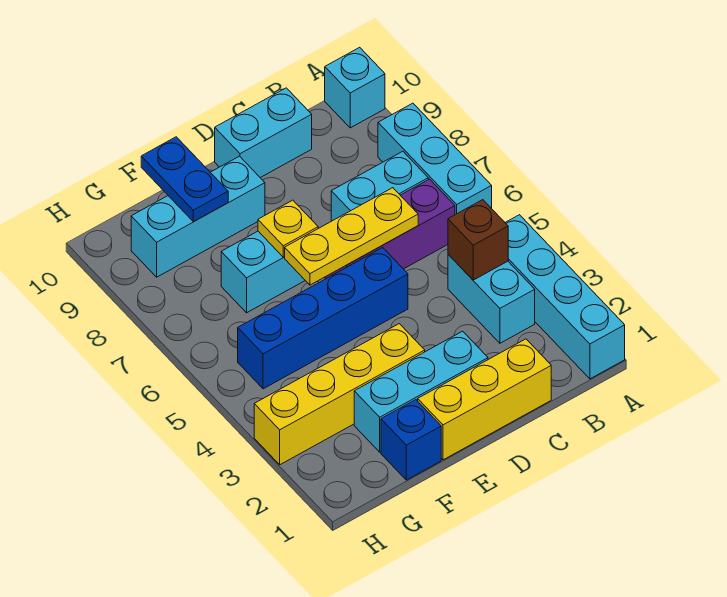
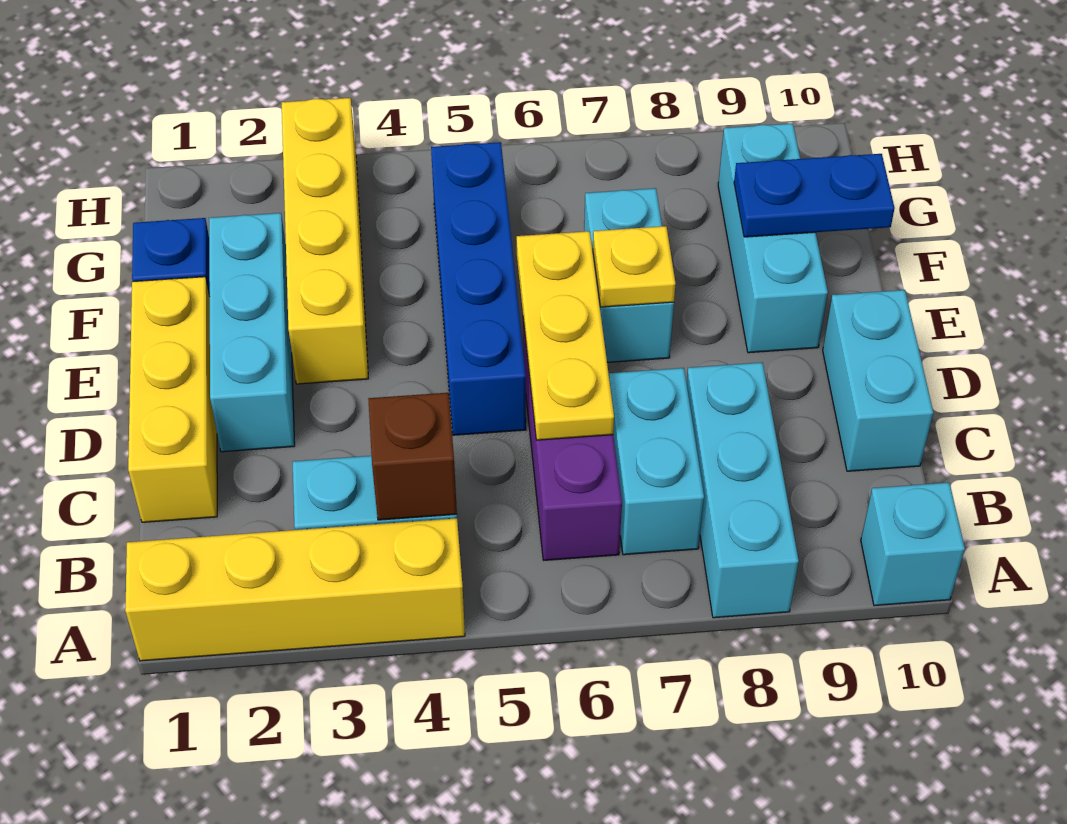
cyan brick A1:A4 level 1 -> yellow brick A1:A4 level 1
cyan brick A6:A8 level 1 -> cyan brick A8:C8 level 1

